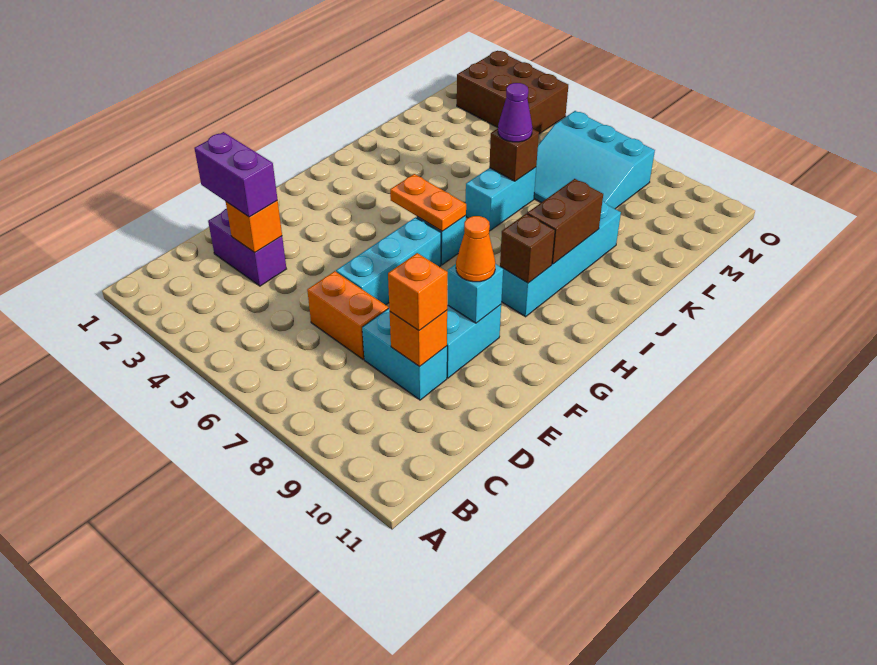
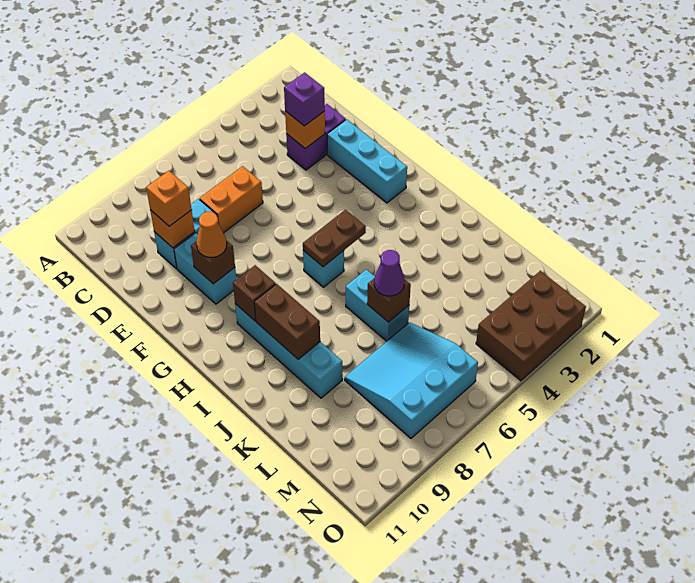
purple brick D2:D3 level 3 -> purple brick D3 level 3
cyan brick E6:G6 level 1 -> cyan brick E2:G2 level 1
cyan brick F9 level 2 -> brown brick F9 level 2
orange plate H5:H6 level 2 -> brown plate H5:H6 level 2

